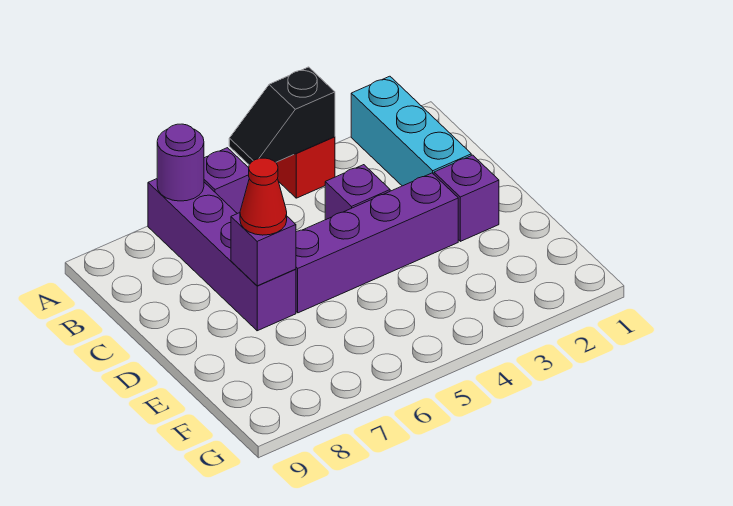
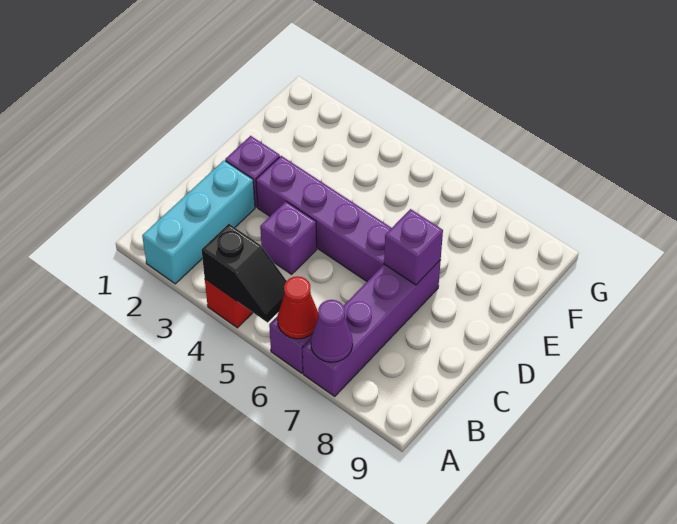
purple round brick A7 level 2 -> purple cone A7 level 2
red cone D7 level 3 -> red cone A6 level 2

